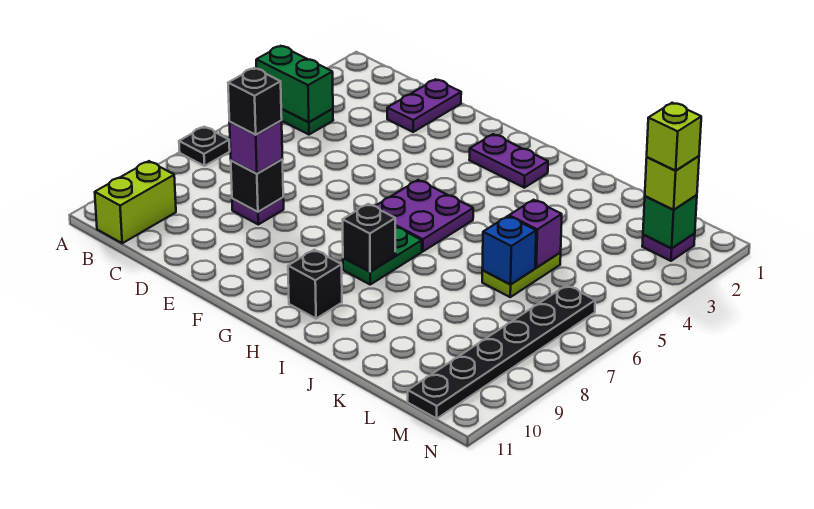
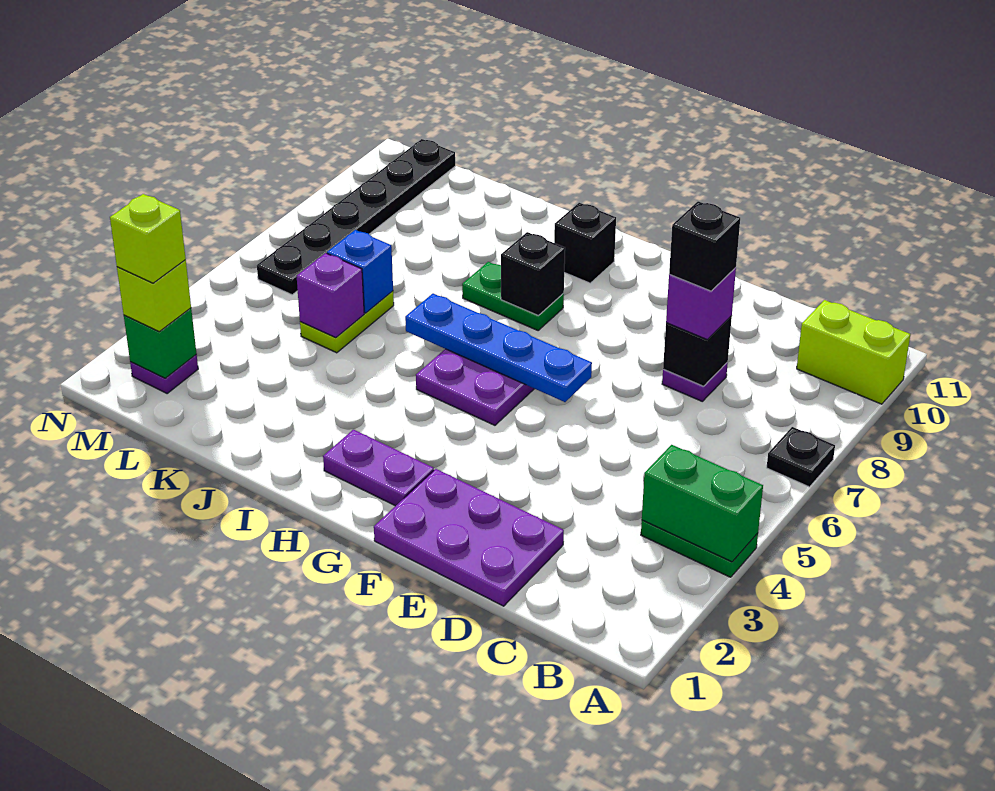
lime brick B10:B11 level 1 -> lime brick A10:B10 level 1
purple plate D1:D2 level 1 -> purple plate D1:F2 level 1
none -> blue plate F6:I6 level 2
green plate H7:H8 level 1 -> green plate H8:I8 level 1

